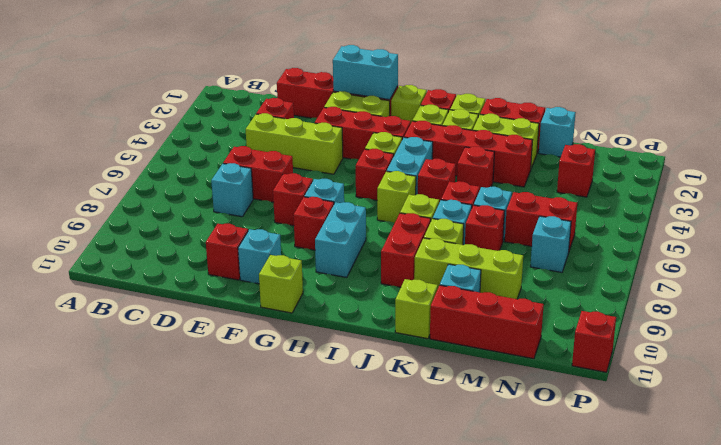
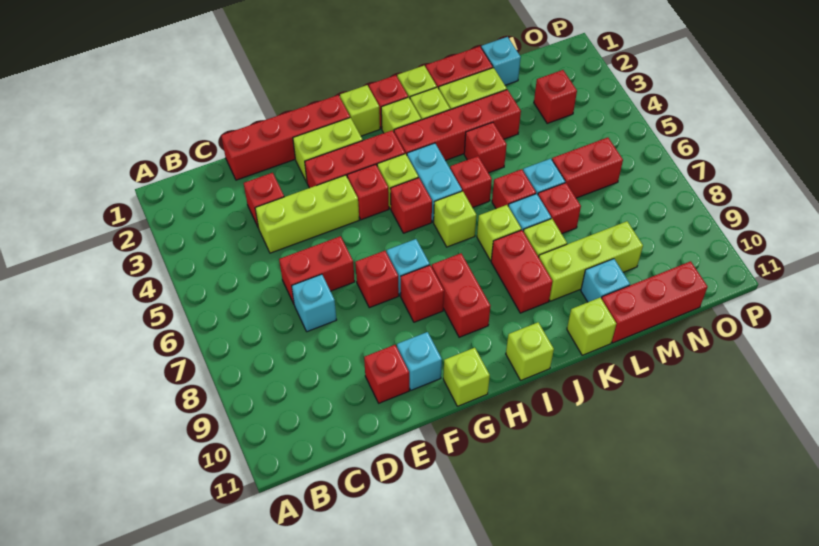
cyan brick F1:G1 level 2 -> none
cyan brick H8:H9 level 1 -> red brick H8:H9 level 1
none -> lime brick I11 level 1
cyan brick N7 level 1 -> none
red brick P11 level 1 -> red brick G4 level 1

